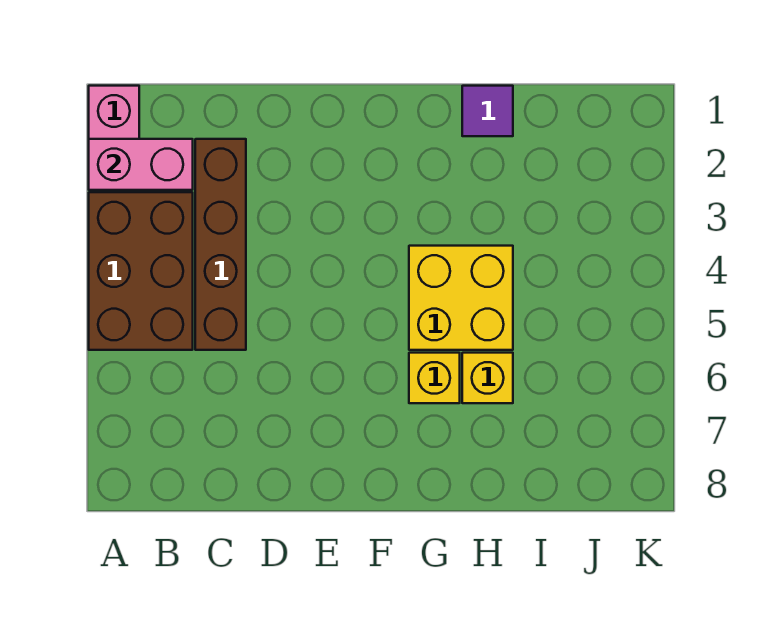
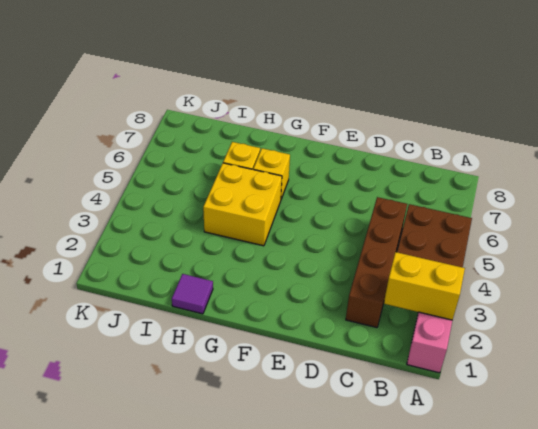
pink brick A2:B2 level 2 -> yellow brick A2:B2 level 2

